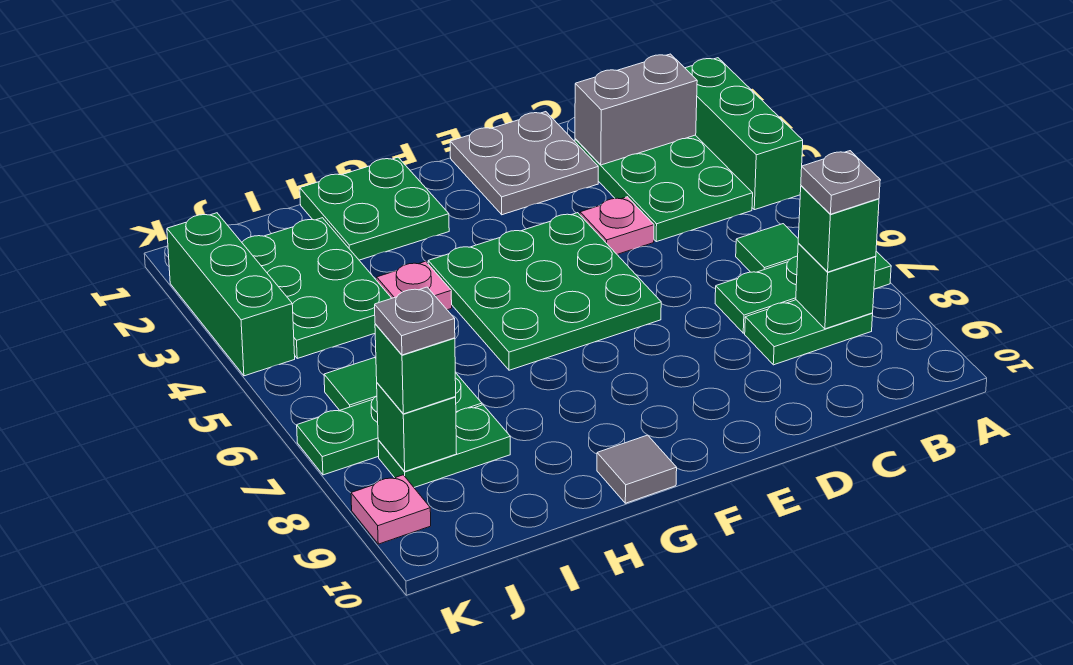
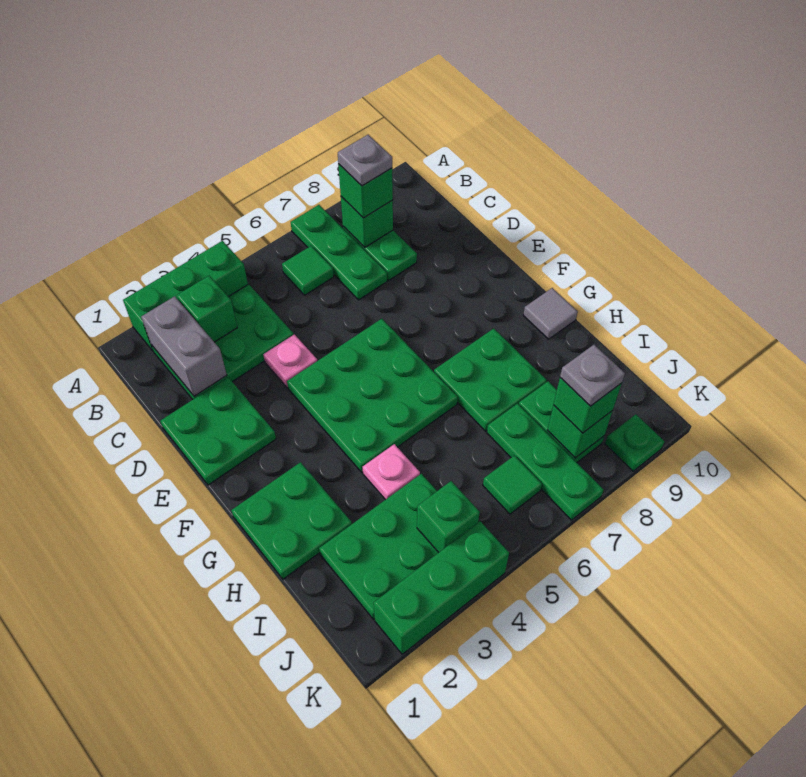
none -> green brick B3 level 2
grey plate D1:E2 level 1 -> green plate D1:E2 level 1
none -> green plate G7:H8 level 1
none -> green brick J4 level 2
pink plate K9 level 1 -> green plate K9 level 1

